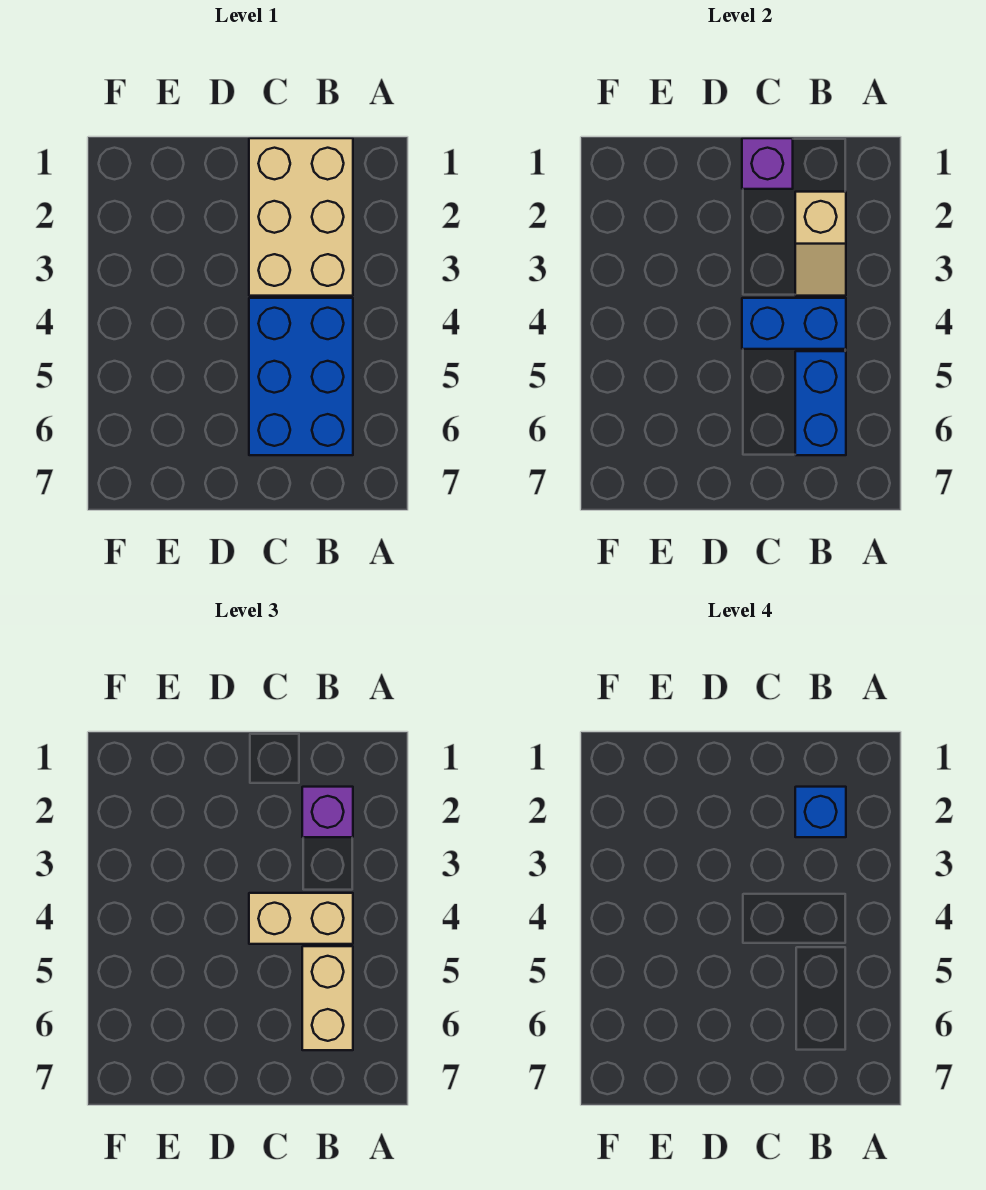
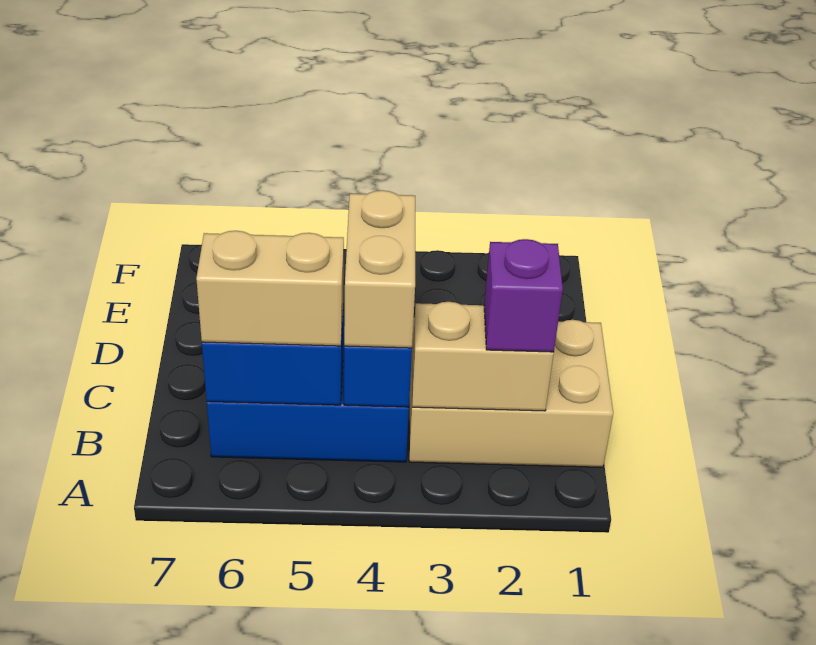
tan slope B2:B3 level 2 top 2 -> tan brick B2:B3 level 2
blue brick B2 level 4 -> none
purple brick C1 level 2 -> none

